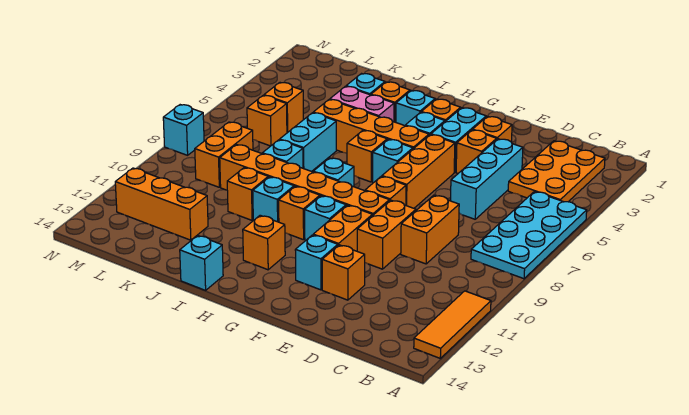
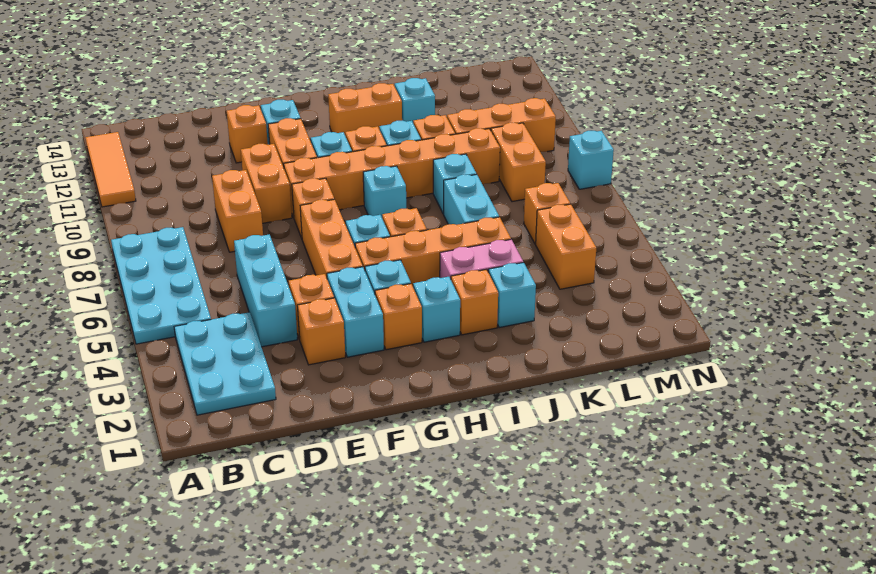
orange plate B2:C4 level 1 -> cyan plate B2:C4 level 1
orange brick H12 level 1 -> orange brick H12:I12 level 1
cyan brick I14 level 1 -> cyan brick J12 level 1
orange brick K12:M12 level 1 -> orange brick K10:M10 level 1
orange brick L5 level 1 -> orange brick L4:L5 level 1

